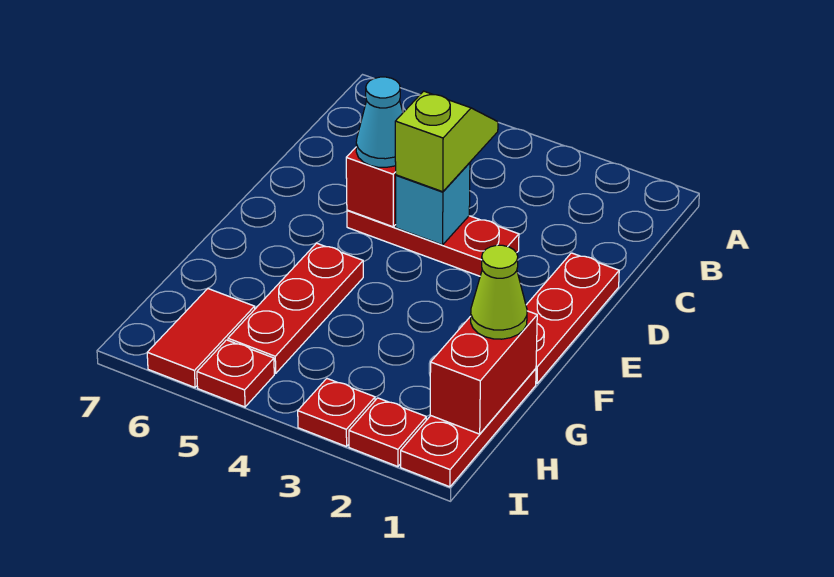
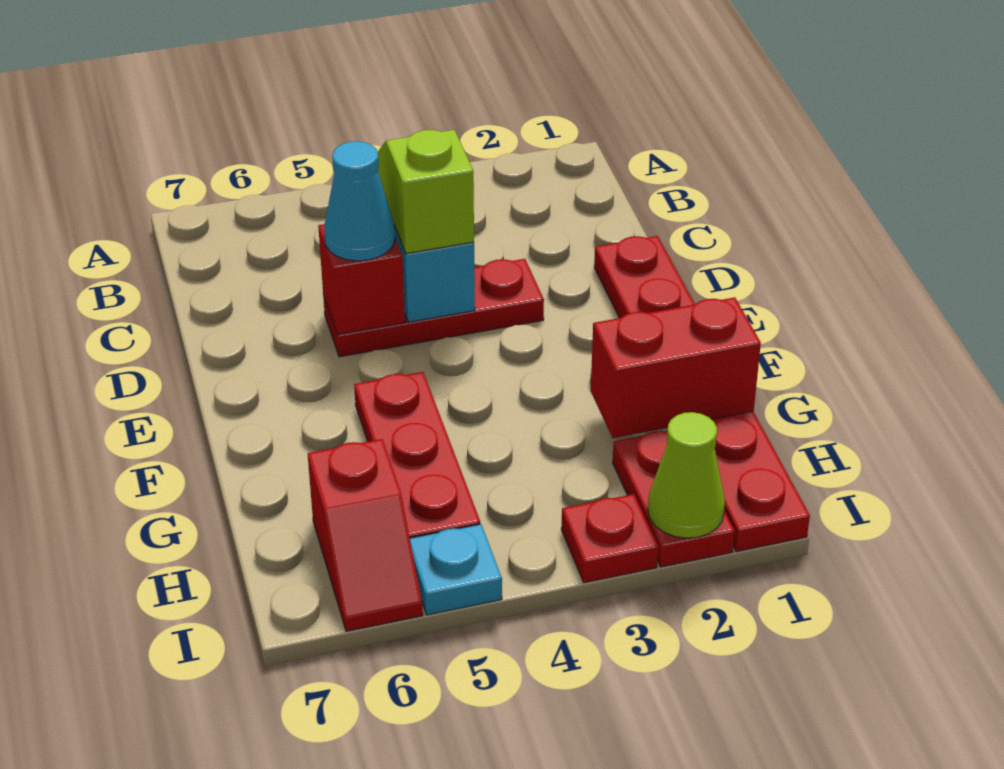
red brick G1:H1 level 2 -> red brick G1:G2 level 2
lime cone G1 level 3 -> lime cone I2 level 2
red tile H6:I6 level 1 -> red slope H6:I6 level 1 top H
red plate I2 level 1 -> red plate H2:I2 level 1
red plate I5 level 1 -> cyan plate I5 level 1

